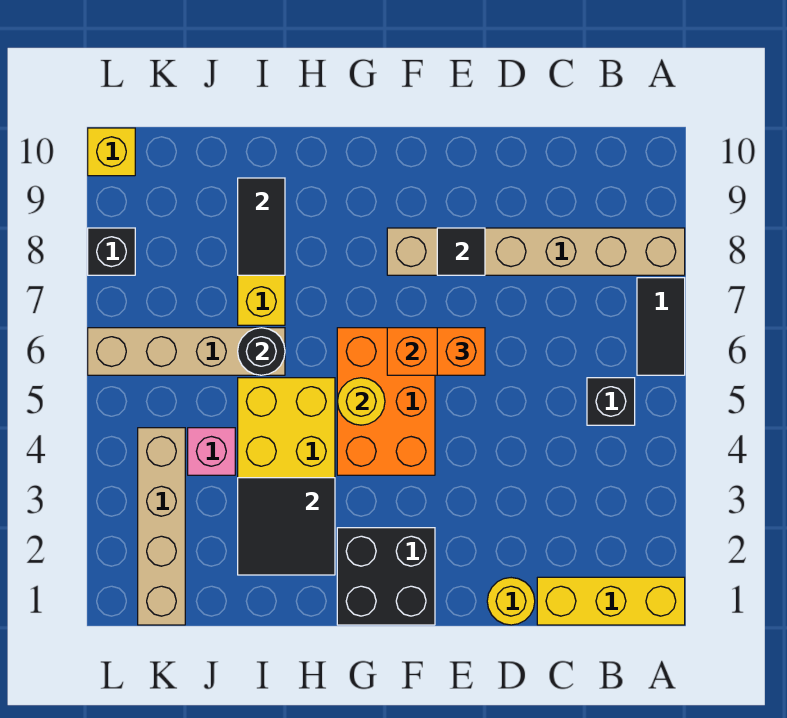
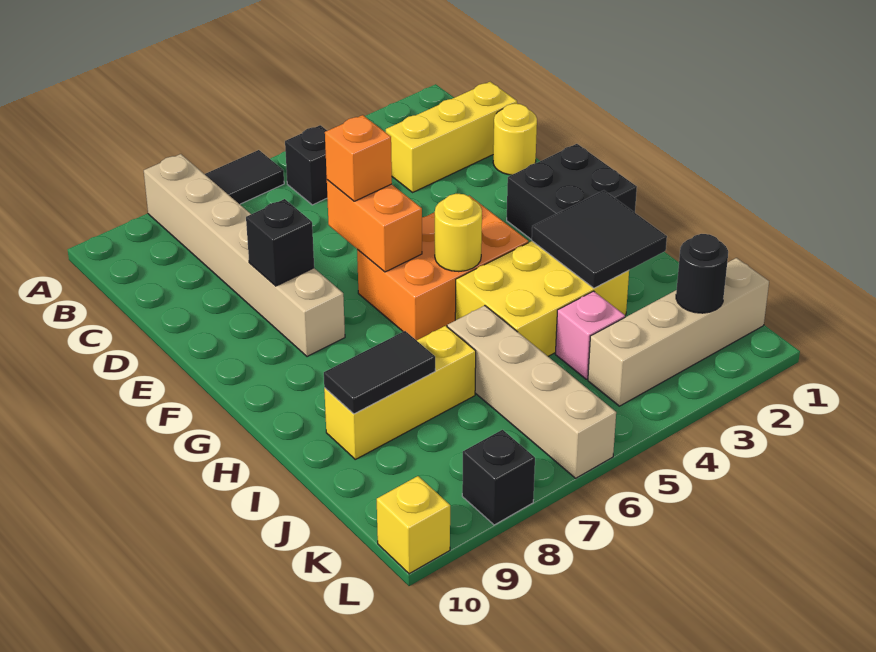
yellow brick A1:C1 level 1 -> yellow brick C1:C3 level 1
black tile E8 level 2 -> black brick E8 level 2
black round brick I6 level 2 -> black round brick K2 level 2

